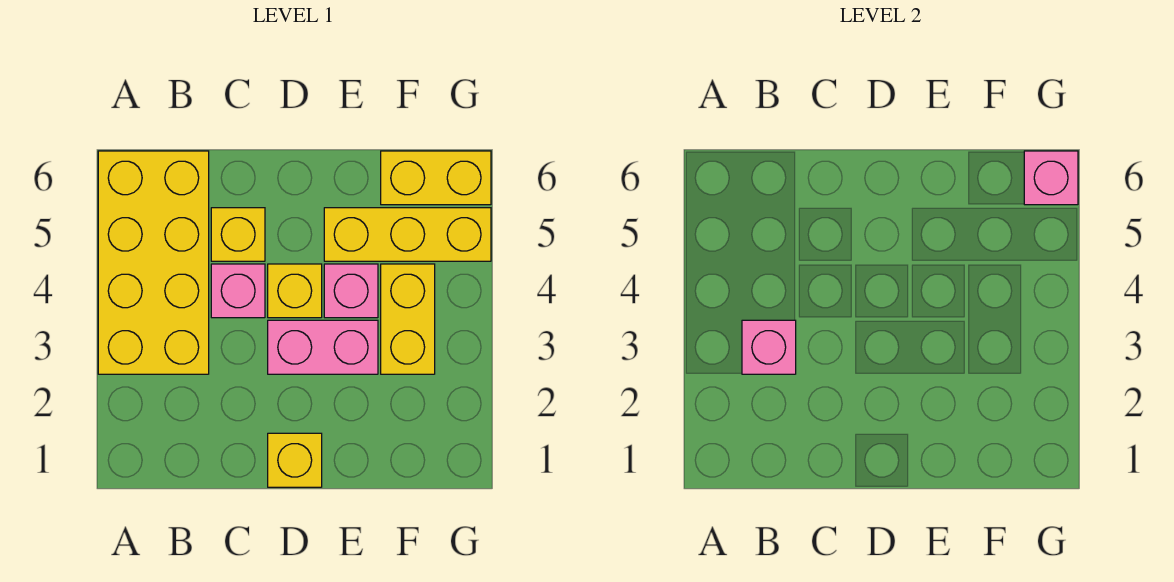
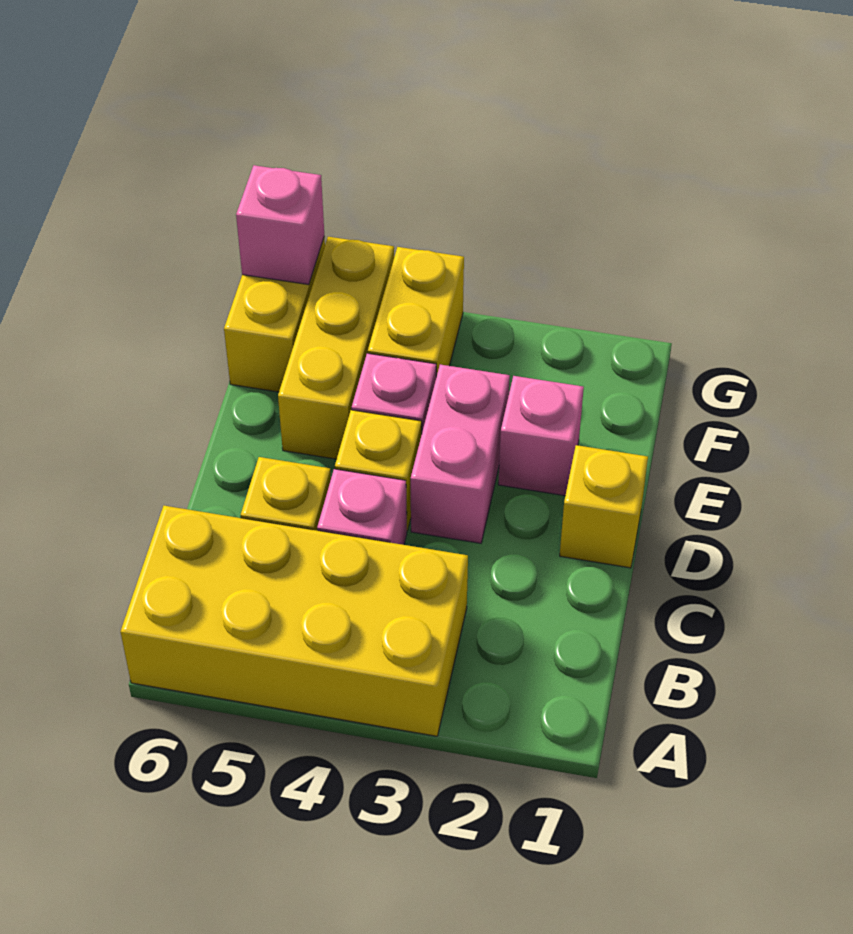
pink brick B3 level 2 -> pink brick E2 level 1
yellow brick F3:F4 level 1 -> yellow brick F4:G4 level 1

